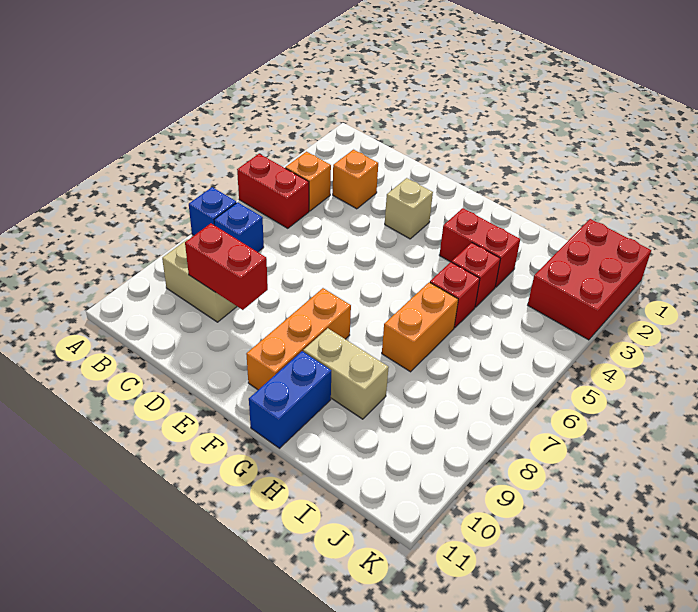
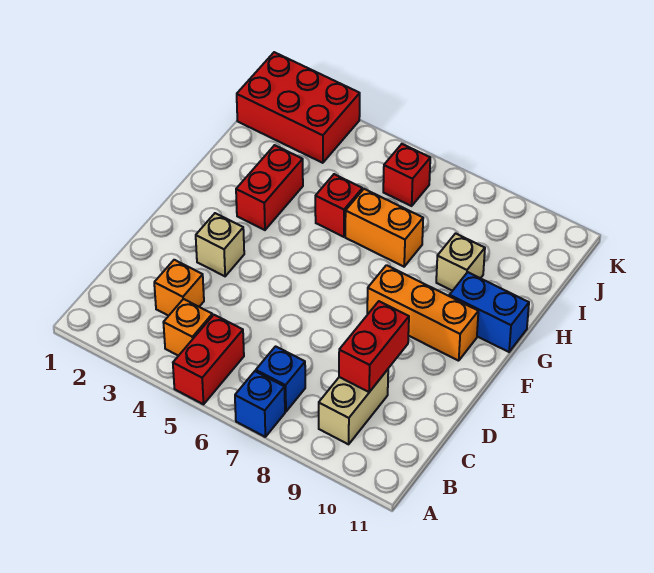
tan brick G9:H9 level 1 -> tan brick H9 level 1
red brick H4 level 1 -> red brick J6 level 1

